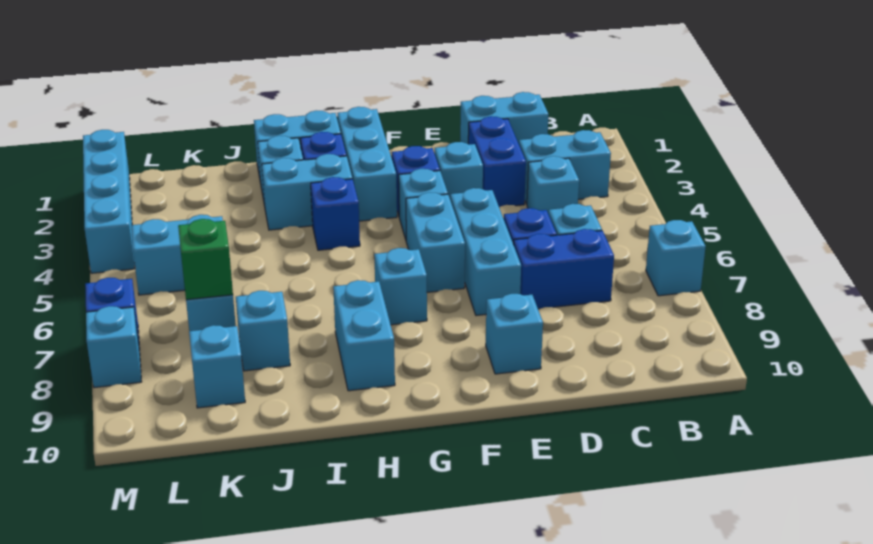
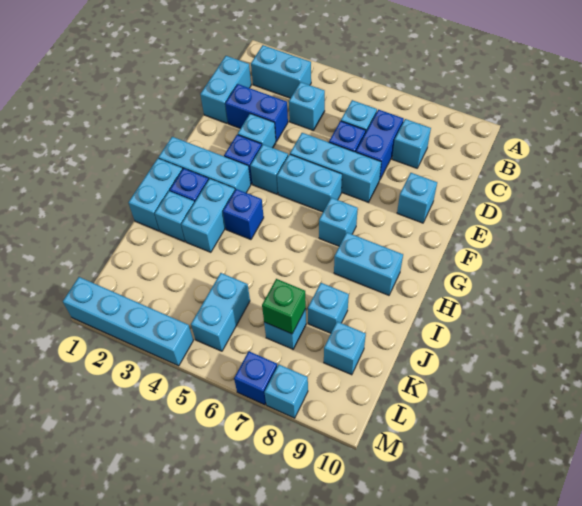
cyan brick A7 level 1 -> cyan brick C8 level 1
cyan brick B3:C3 level 1 -> cyan brick B2:B3 level 1

